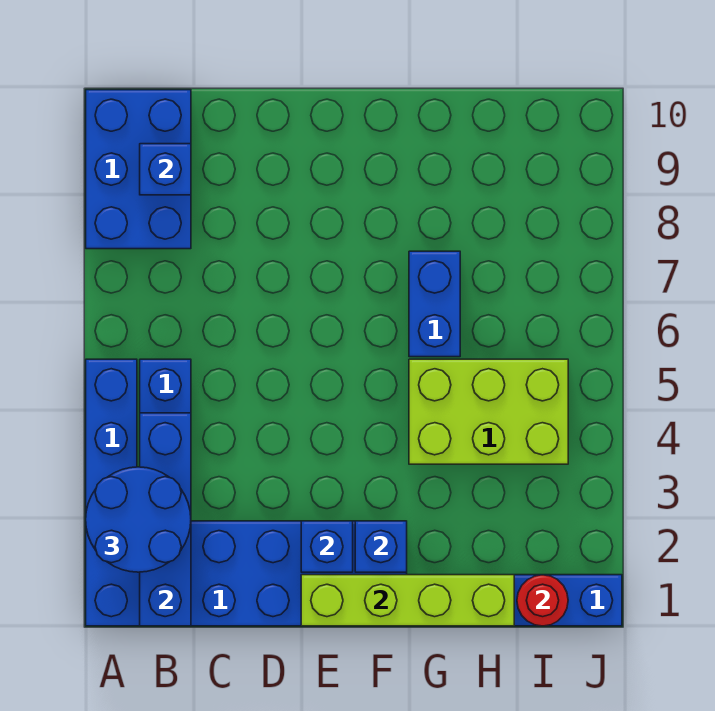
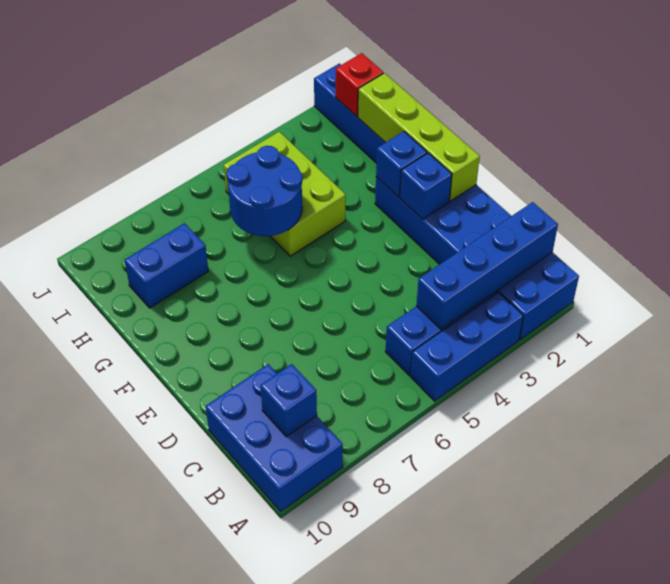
blue round brick A2:B3 level 3 -> blue round brick G5:H6 level 2
blue brick A8:B10 level 1 -> blue brick A9:C10 level 1
blue brick G6:G7 level 1 -> blue brick H8:H9 level 1
red round brick I1 level 2 -> red brick I1 level 2

